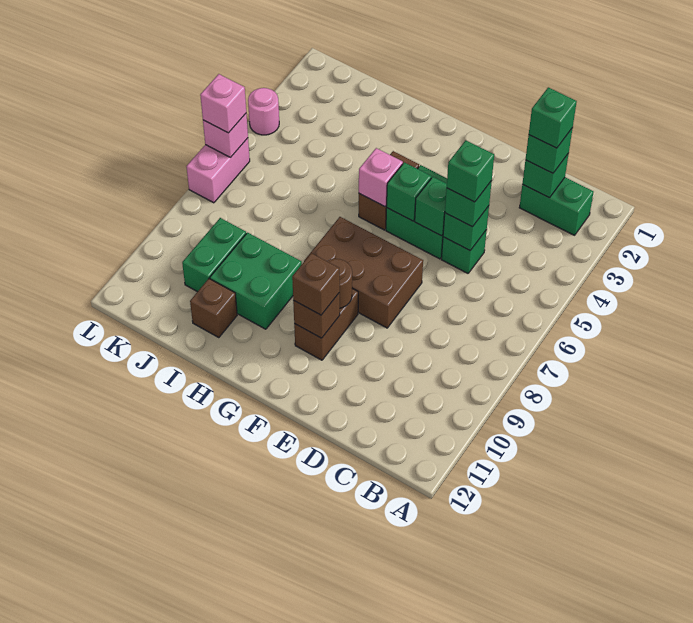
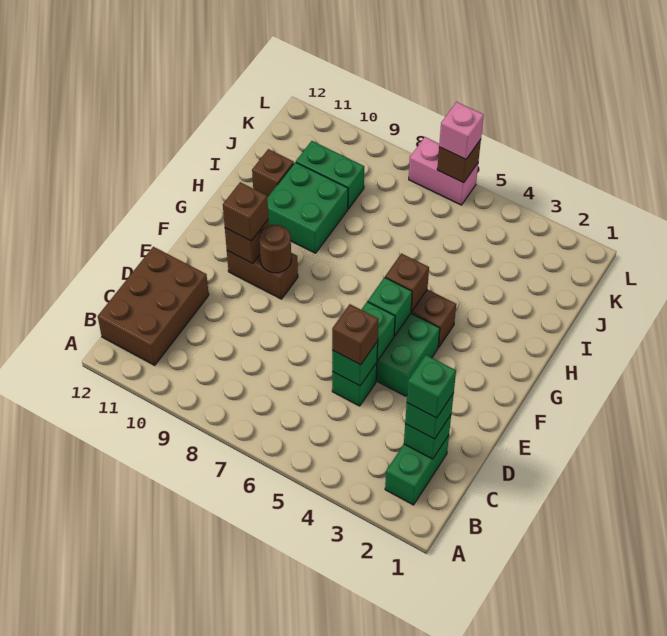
green brick D5 level 3 -> brown brick D5 level 3
green brick D5 level 4 -> none
brown brick E7:G8 level 1 -> brown brick B11:D12 level 1
pink brick G5 level 2 -> brown brick G5 level 2
pink round brick L4 level 1 -> none
pink brick L6 level 2 -> brown brick L6 level 2

